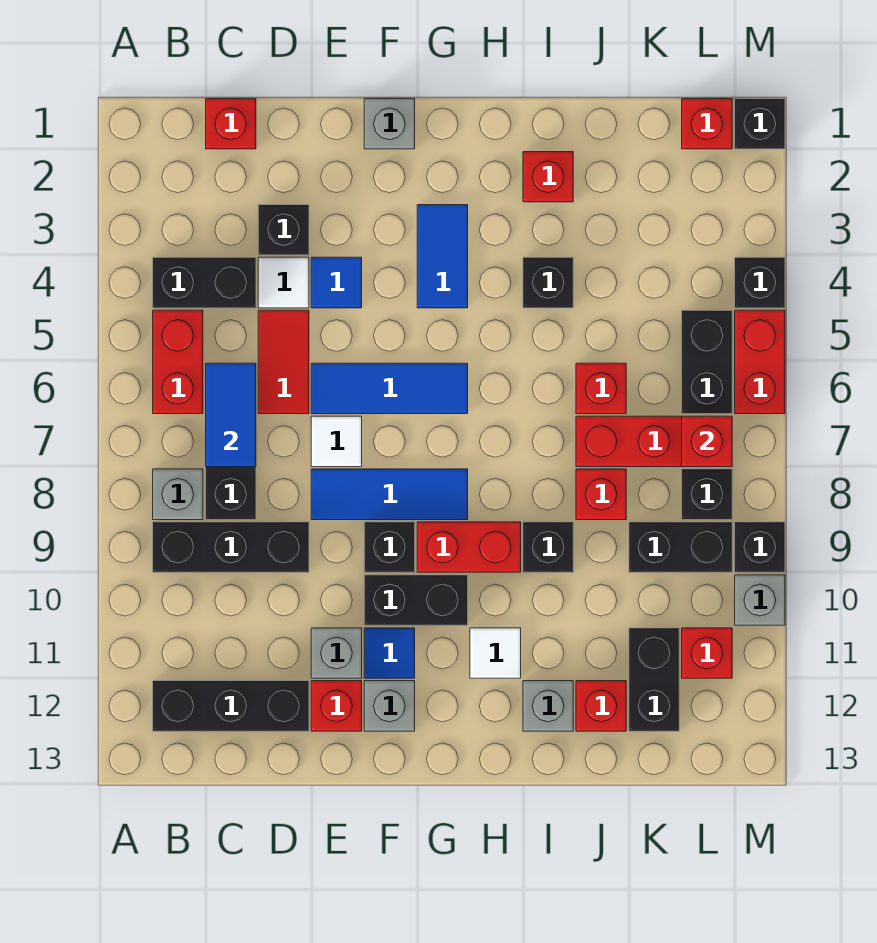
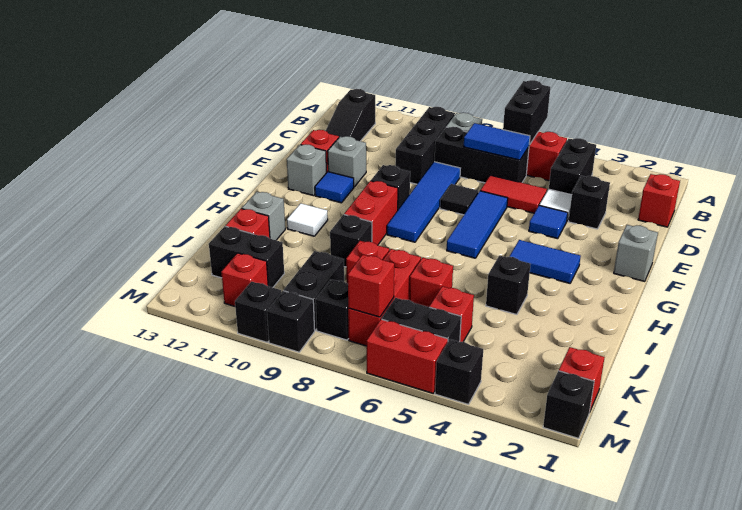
black brick B12:D12 level 1 -> black slope B12:D12 level 1 top B
white tile E7 level 1 -> black tile E7 level 1
blue tile E8:G8 level 1 -> blue tile D8:G8 level 1
black brick F10:G10 level 1 -> black brick A6:B6 level 2
red brick I2 level 1 -> red brick K5 level 1
grey brick M10 level 1 -> black brick M10 level 1

